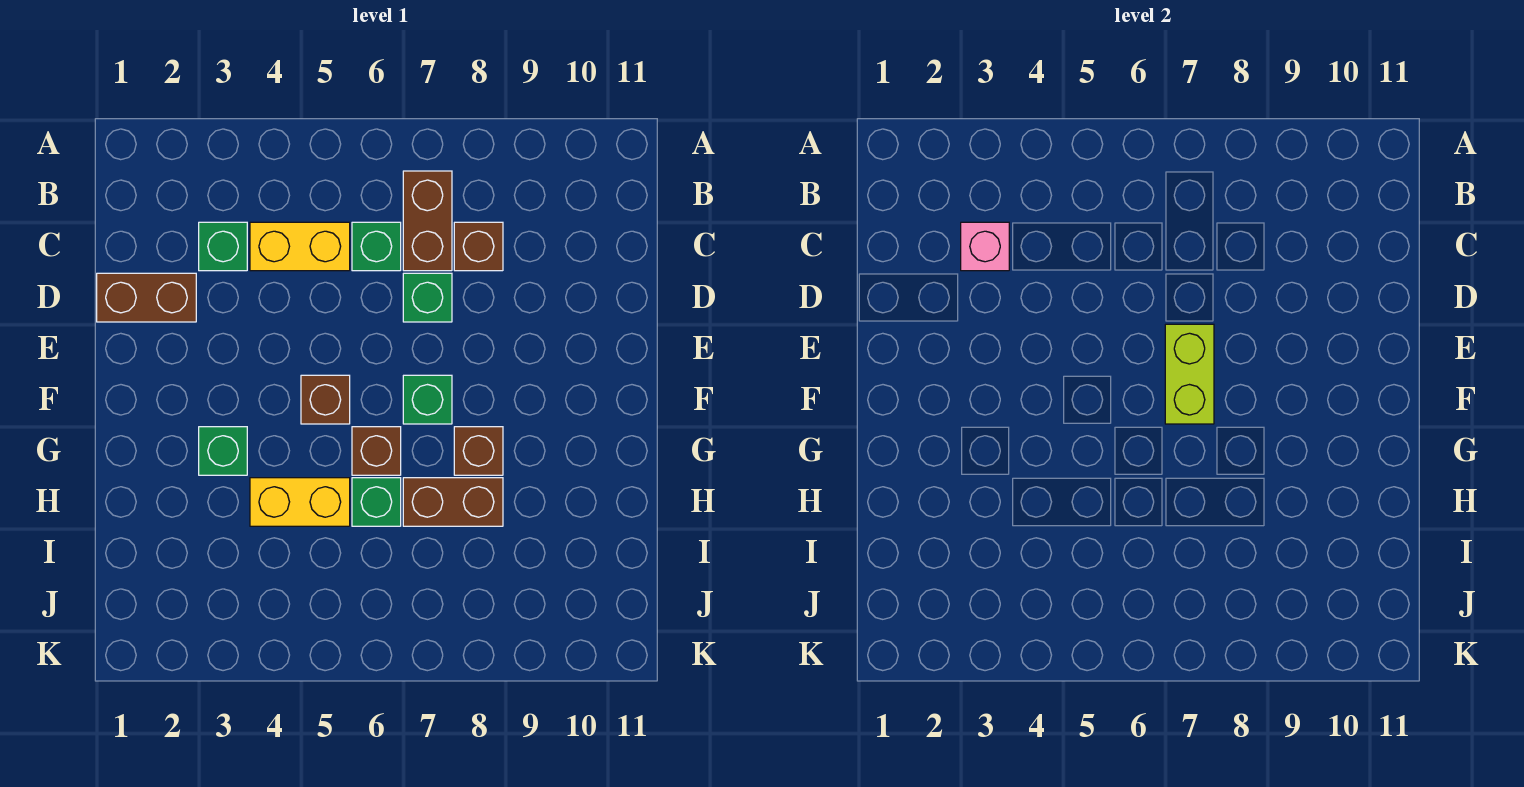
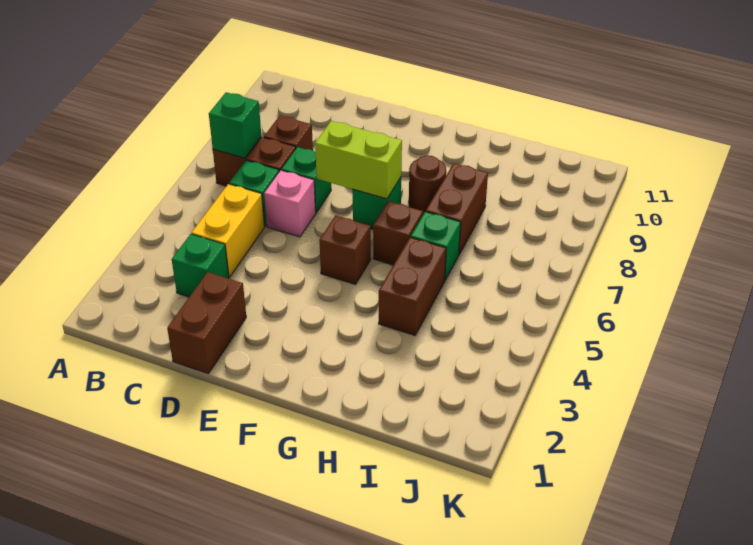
pink brick C3 level 2 -> pink brick D6 level 1
green brick G3 level 1 -> green brick B7 level 2
brown brick G8 level 1 -> brown round brick G8 level 1
yellow brick H4:H5 level 1 -> brown brick H4:H5 level 1

